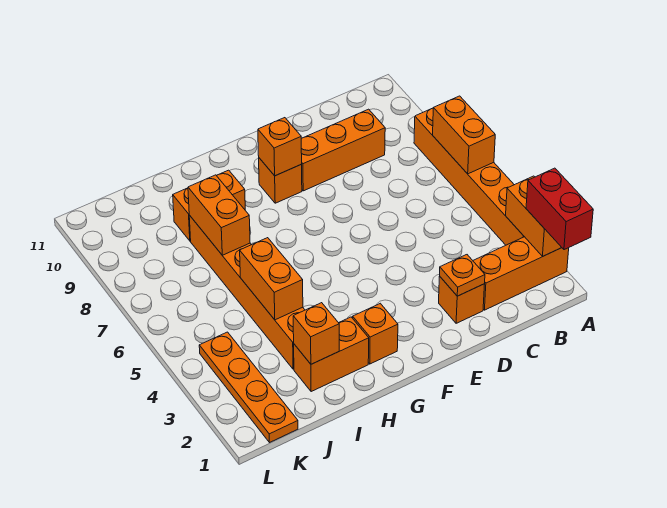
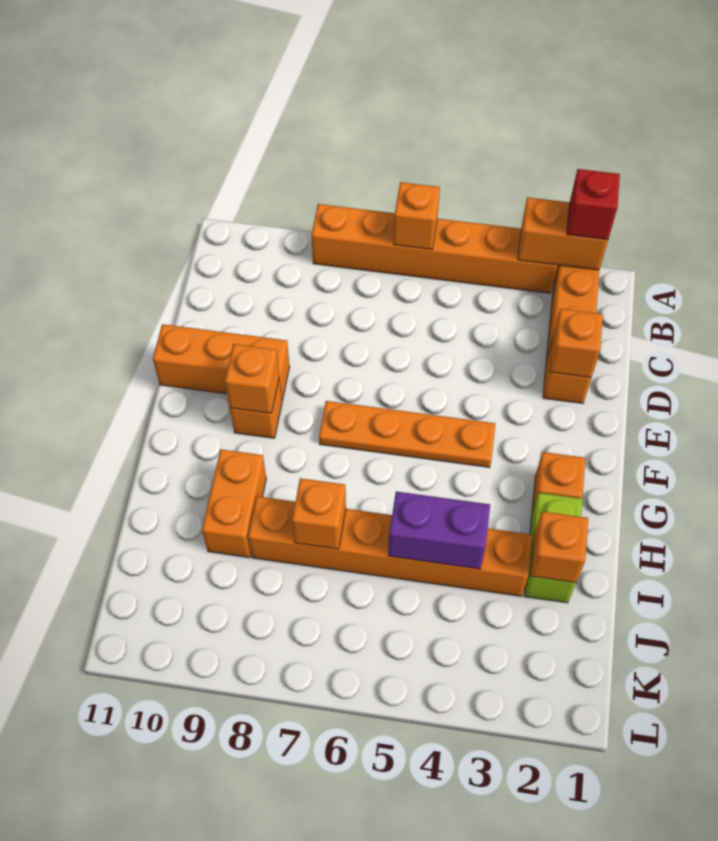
red brick A1:A2 level 3 -> red brick A2 level 3
orange brick A6:A7 level 2 -> orange brick A6 level 2
orange brick C9:E9 level 1 -> orange brick E9:E11 level 1
orange plate D2 level 2 -> orange brick D2 level 2
orange brick H2:I2 level 1 -> lime brick H2:I2 level 1
orange brick I4:I5 level 2 -> purple brick I4:I5 level 2
orange brick I7:I8 level 2 -> orange brick I7 level 2
orange plate K1:K4 level 1 -> orange plate F4:F7 level 1

